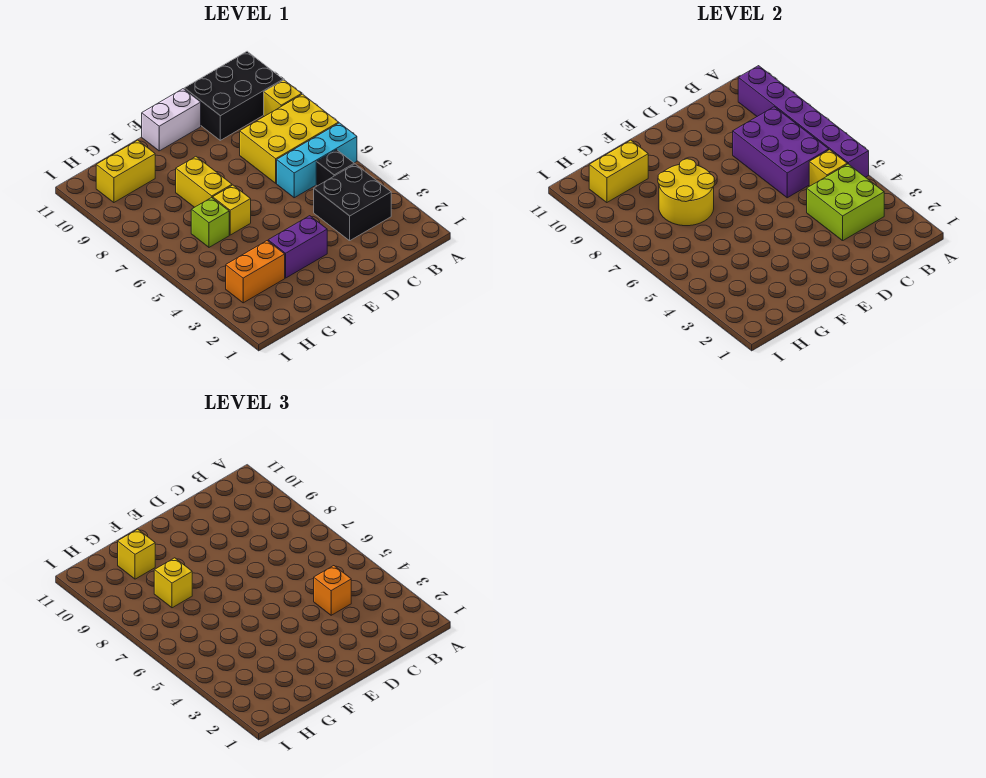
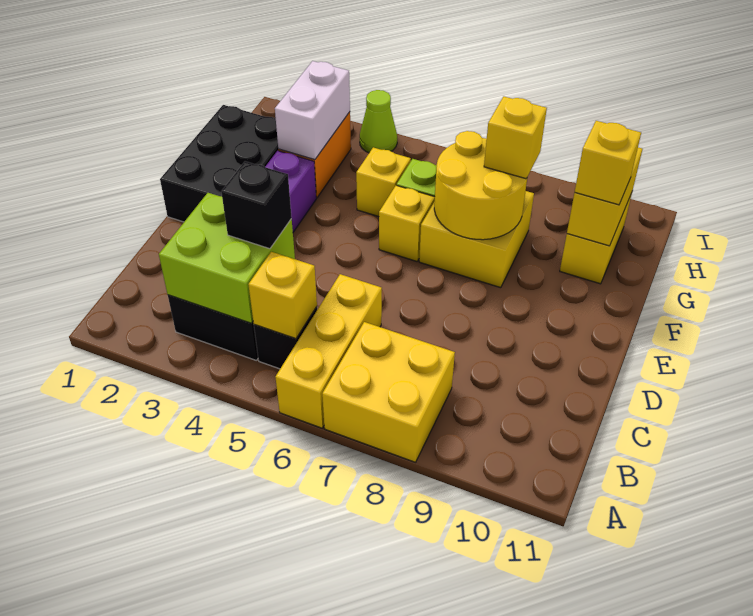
purple brick A5:A10 level 2 -> none
cyan brick A6:C6 level 1 -> yellow brick A6:C6 level 1
yellow brick A7:C8 level 1 -> yellow brick A7:B8 level 1
yellow brick A9 level 1 -> yellow brick G5 level 1
black brick A10:C11 level 1 -> black brick E1:G2 level 1
purple brick B6:C8 level 2 -> none
orange brick C4 level 3 -> black brick C4 level 3
white brick D11:E11 level 1 -> white brick G3:H3 level 2
yellow brick F7:F8 level 1 -> yellow brick F7:G8 level 1
none -> lime cone I4 level 1

